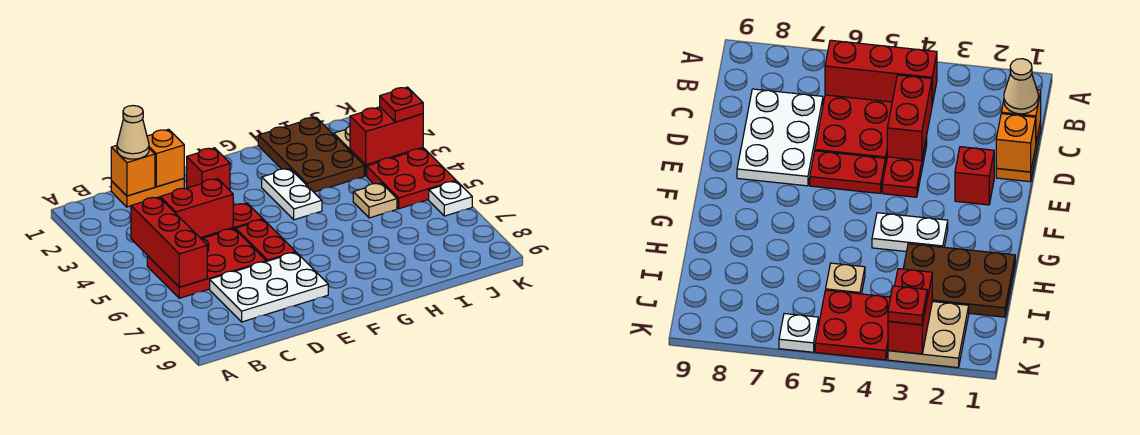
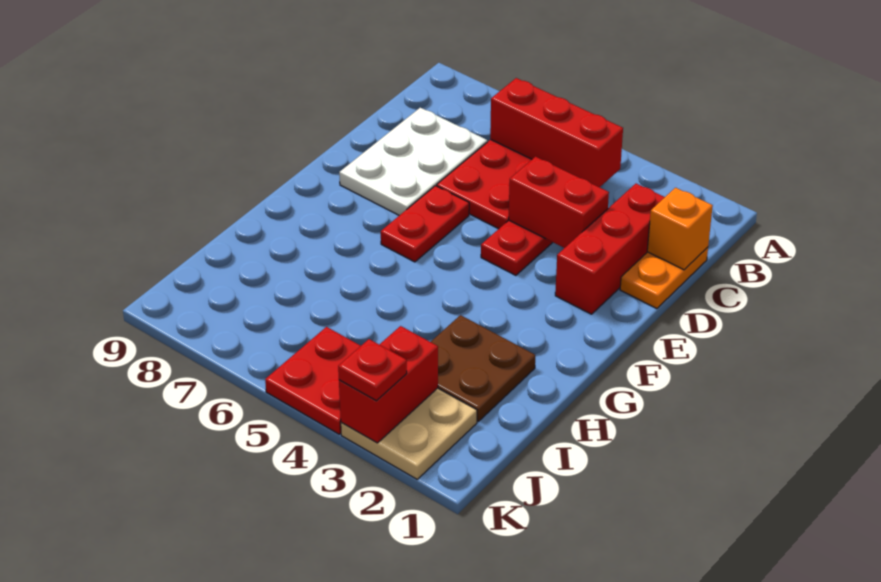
tan cone C1 level 3 -> none
red brick C4:D4 level 2 -> red brick D3:D4 level 2
orange brick D1 level 2 -> none
red brick E2 level 1 -> red brick C2:E2 level 1
red plate E5:E6 level 1 -> red plate E6:F6 level 1
white plate G3:G4 level 1 -> none
brown plate H1:I3 level 1 -> brown plate H2:I3 level 1
tan plate I5 level 1 -> none
white plate K6 level 1 -> none

